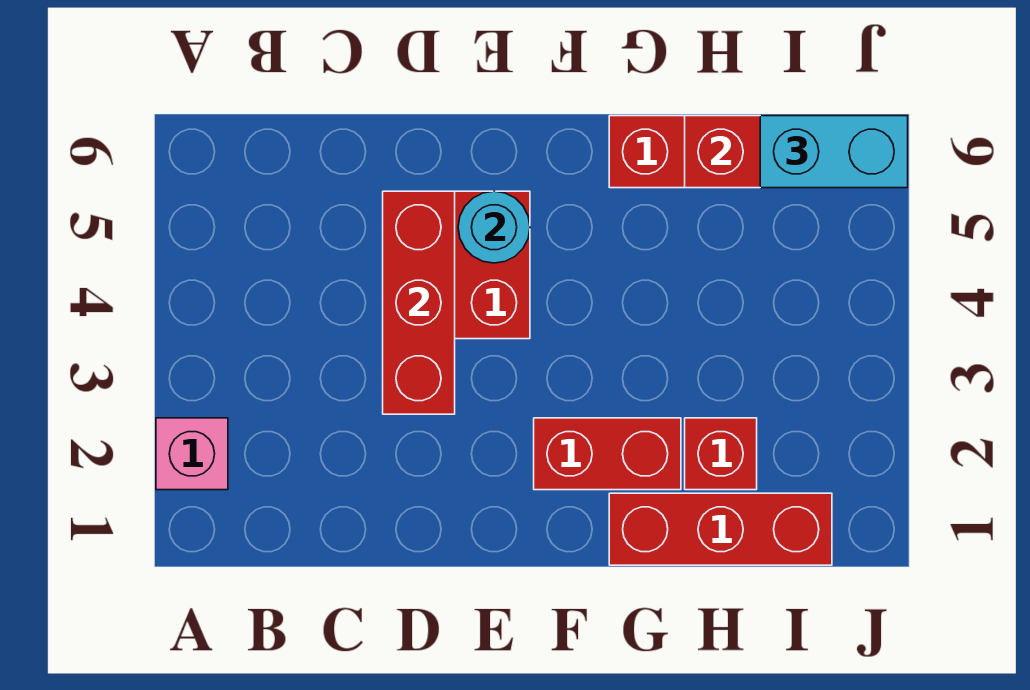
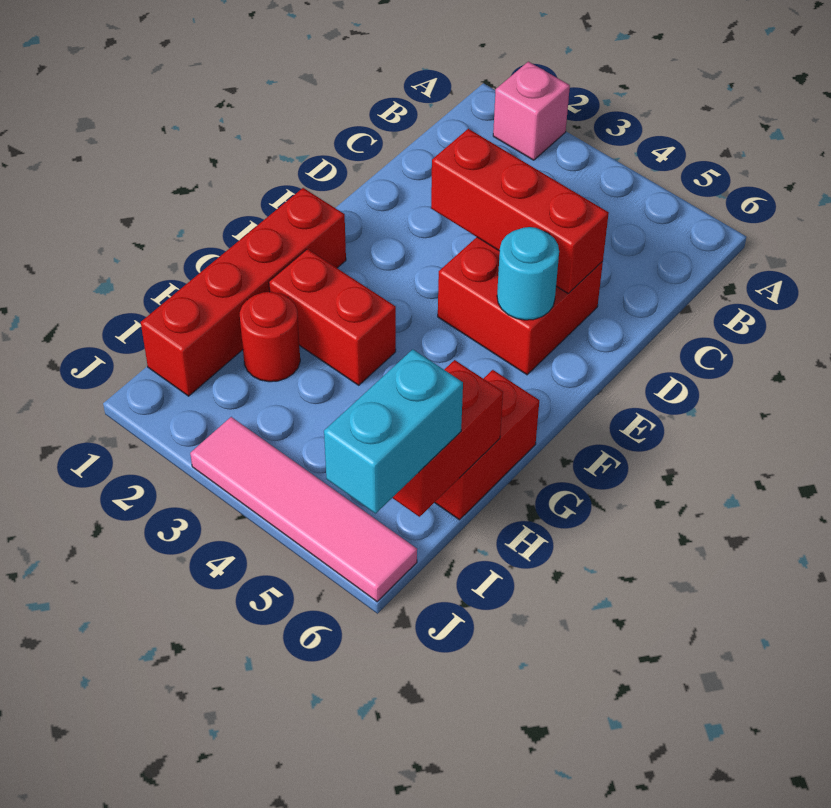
red brick F2:G2 level 1 -> red brick G2:G3 level 1
red brick G1:I1 level 1 -> red brick F1:I1 level 1
red brick H2 level 1 -> red round brick H2 level 1
none -> pink tile J3:J6 level 1

